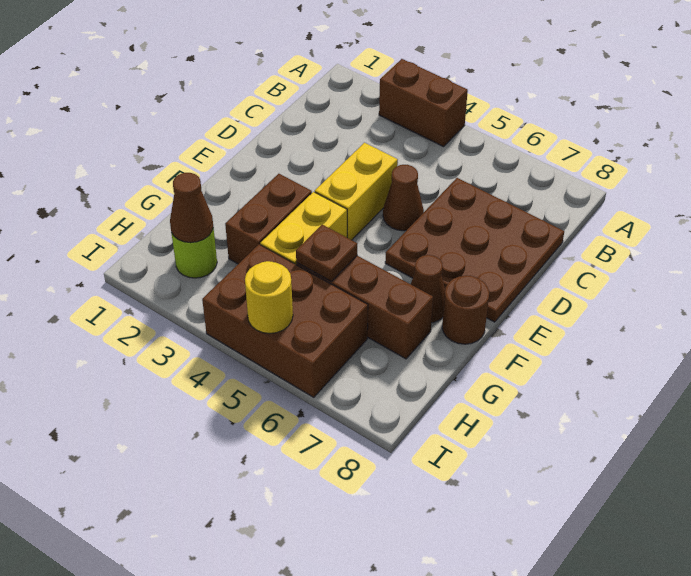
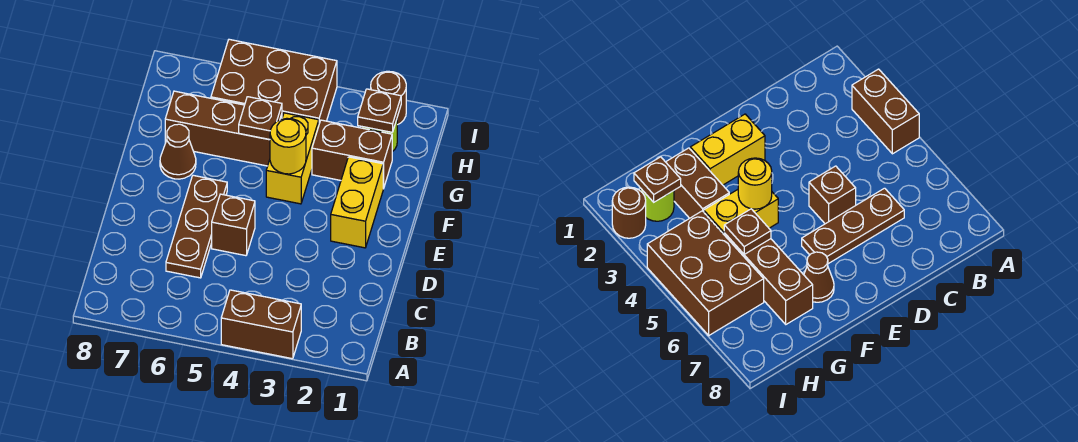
brown plate C6:E8 level 1 -> brown plate C6:E6 level 1
yellow brick D4:E4 level 1 -> yellow brick E2:F2 level 1
brown cone D5 level 1 -> brown brick D5 level 1
brown brick F3:G3 level 1 -> brown brick G2:G3 level 1
brown round brick F8 level 1 -> brown round brick I2 level 1
brown cone H2 level 2 -> brown plate H2 level 2
yellow round brick I5 level 2 -> yellow round brick F4 level 2

